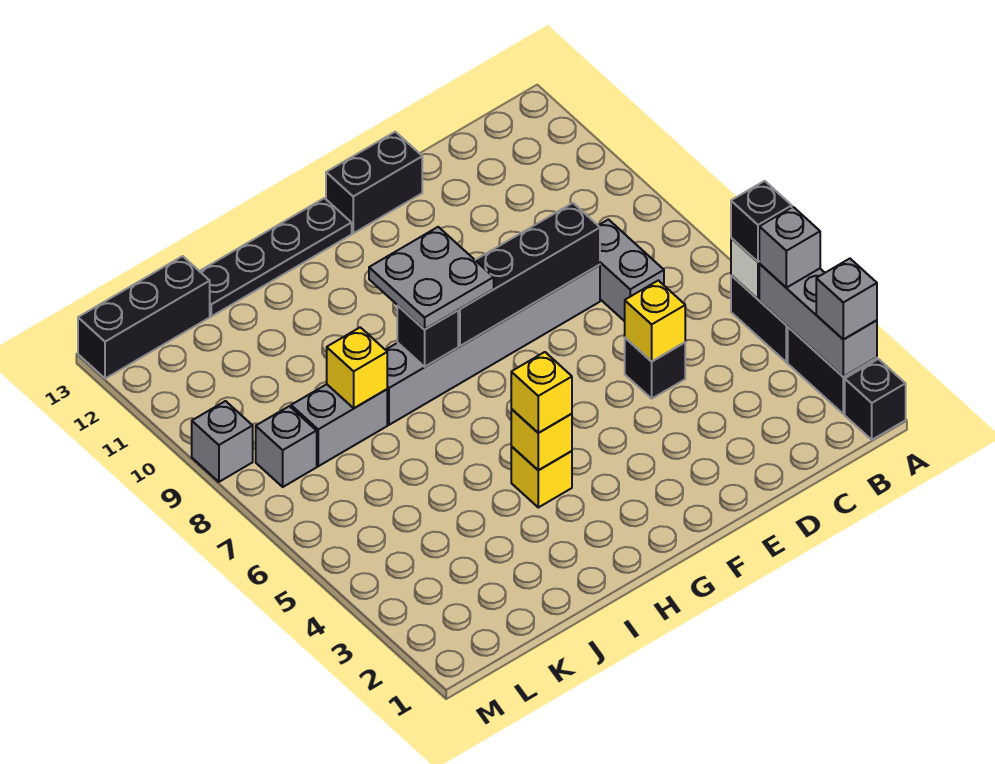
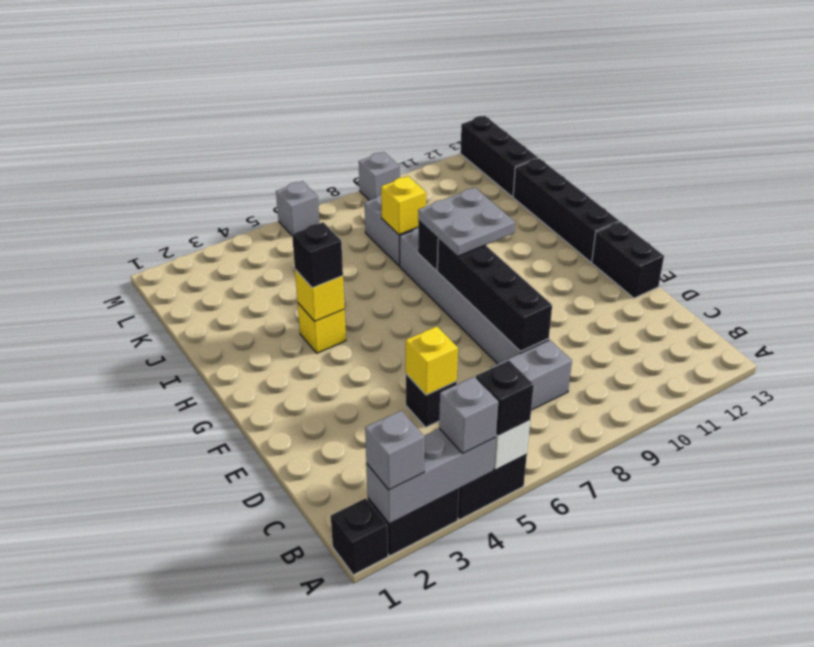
black plate G13:J13 level 1 -> black brick G13:J13 level 1
yellow brick H4 level 3 -> black brick H4 level 3
grey brick L8 level 1 -> grey brick M6 level 1

